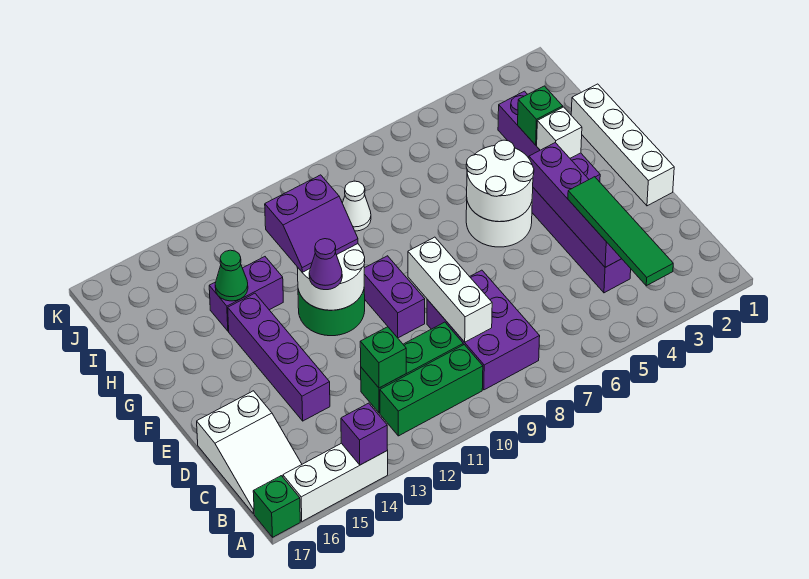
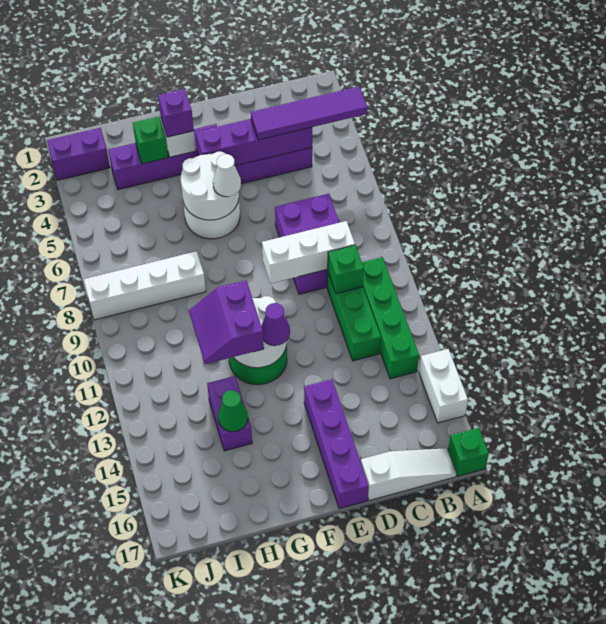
green tile A4:D4 level 3 -> purple tile A4:D4 level 3
white brick A14:A16 level 1 -> white brick A14:A15 level 1
purple brick A14 level 2 -> purple brick G3 level 3
purple brick B8:D9 level 1 -> purple brick C7:D9 level 1
green brick B10:B12 level 1 -> green brick B10:B13 level 1
white slope B16:D17 level 1 top D -> white slope B17:D17 level 1 top D
green brick C12 level 2 -> green brick C10 level 2
purple brick D14:G14 level 1 -> purple brick E14:E17 level 1
white brick E1:H1 level 1 -> white brick H8:K8 level 1
purple brick E10:F10 level 1 -> purple brick J2:K2 level 1
purple slope G11:H12 level 3 top H -> purple slope G11:H12 level 3 top G
white cone I9 level 1 -> white cone F6 level 3

